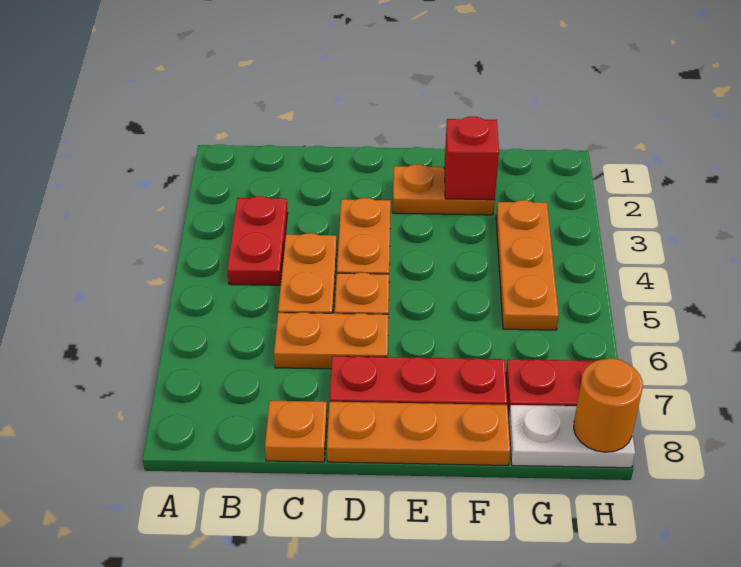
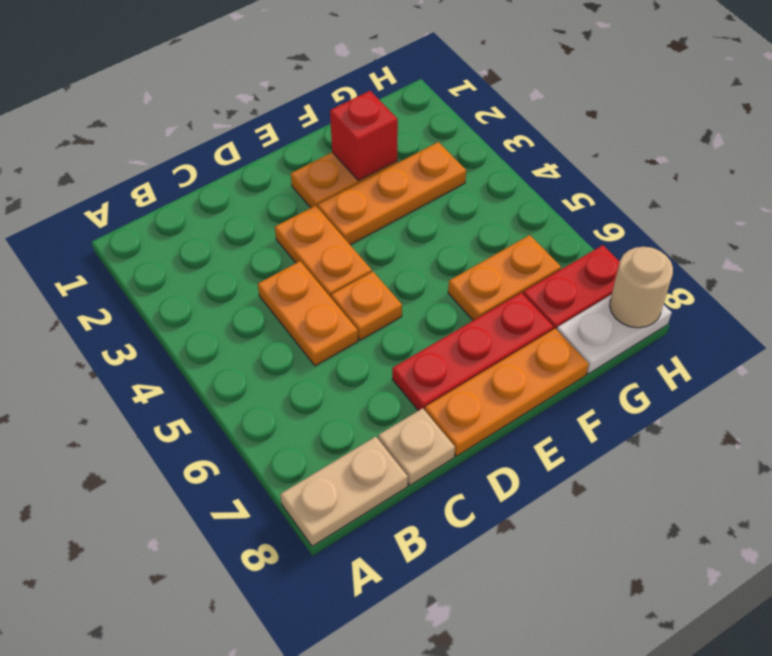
none -> tan plate A8:B8 level 1
red plate B3:B4 level 1 -> none
orange plate C6:D6 level 1 -> orange plate F6:G6 level 1
orange plate C8 level 1 -> tan plate C8 level 1
orange plate G3:G5 level 1 -> orange plate E3:G3 level 1
orange round brick H8 level 2 -> tan round brick H8 level 2

